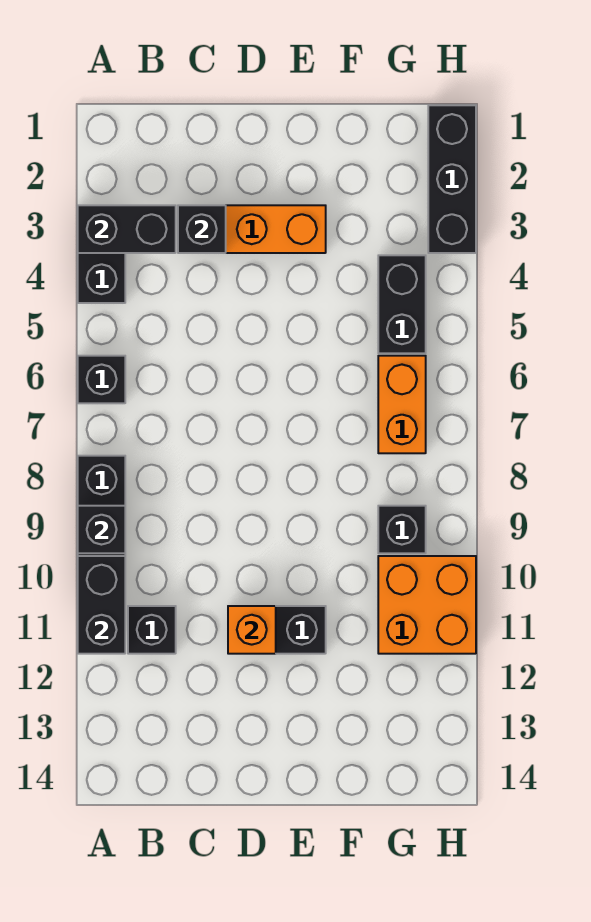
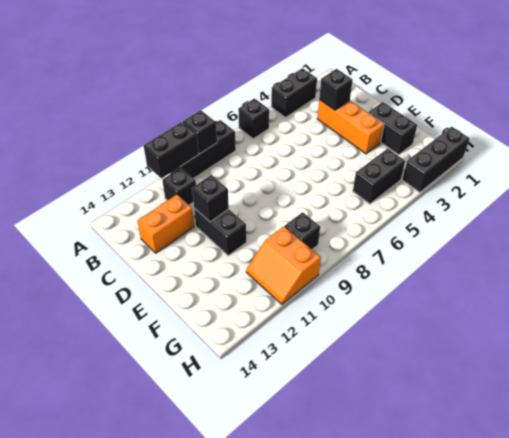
black brick A3:B3 level 2 -> black brick E2:F2 level 1
orange brick D11 level 2 -> black brick D11 level 2
orange brick G6:G7 level 1 -> orange brick C12:C13 level 1
orange brick G10:H11 level 1 -> orange slope G10:H11 level 1 top 10

